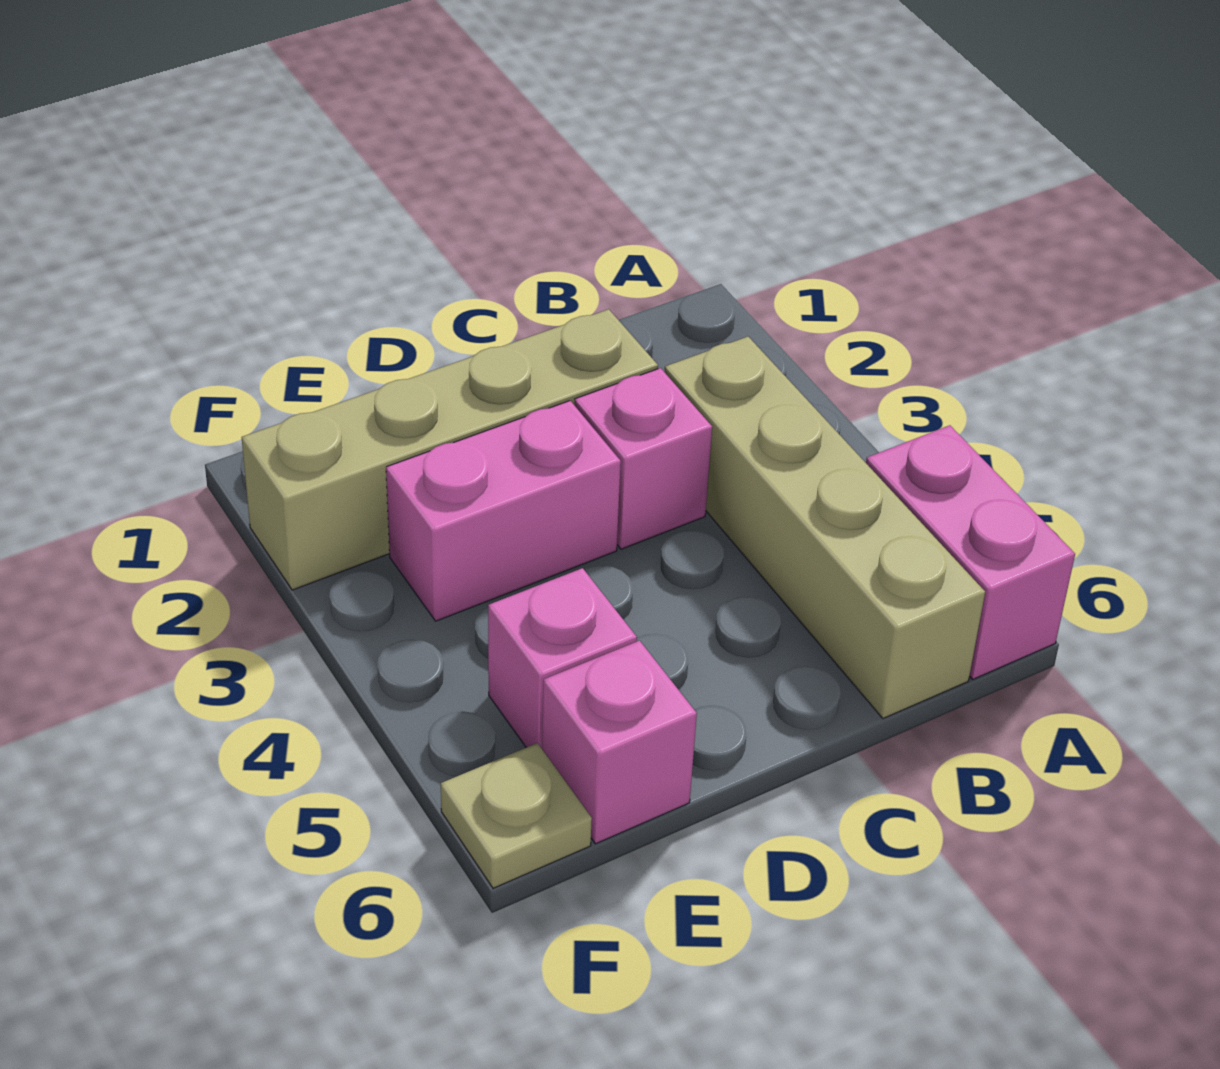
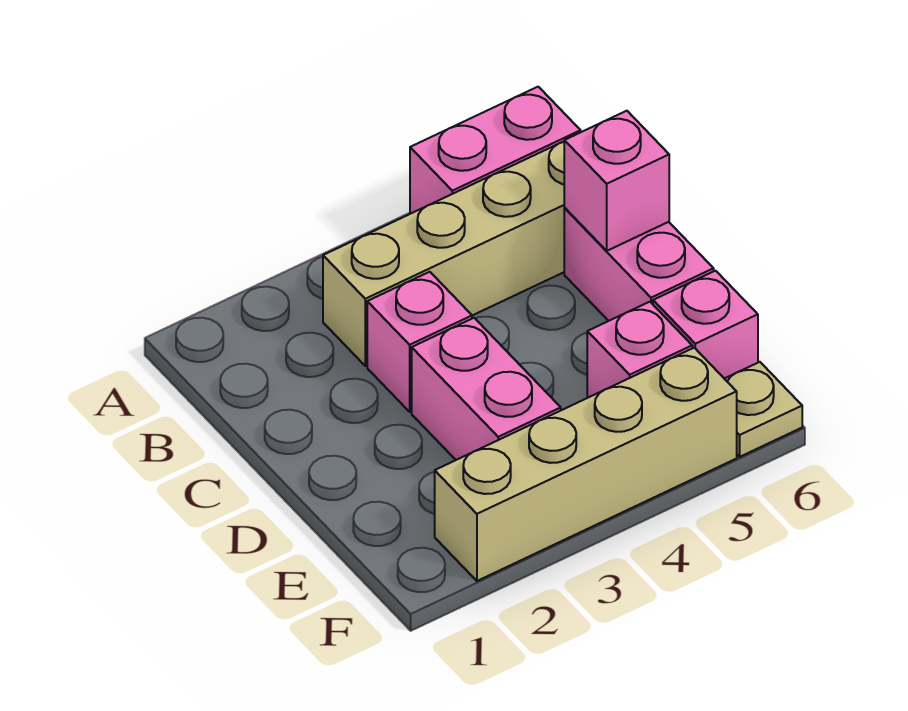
tan brick C2:F2 level 1 -> tan brick F2:F5 level 1
none -> pink brick C6:D6 level 1
none -> pink brick C6 level 2

